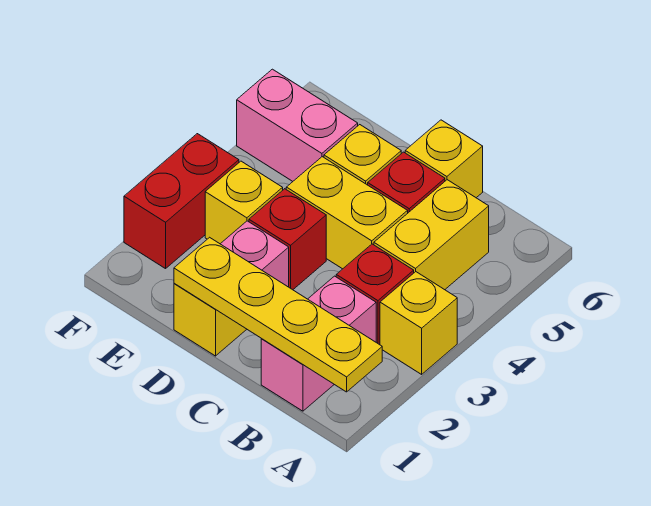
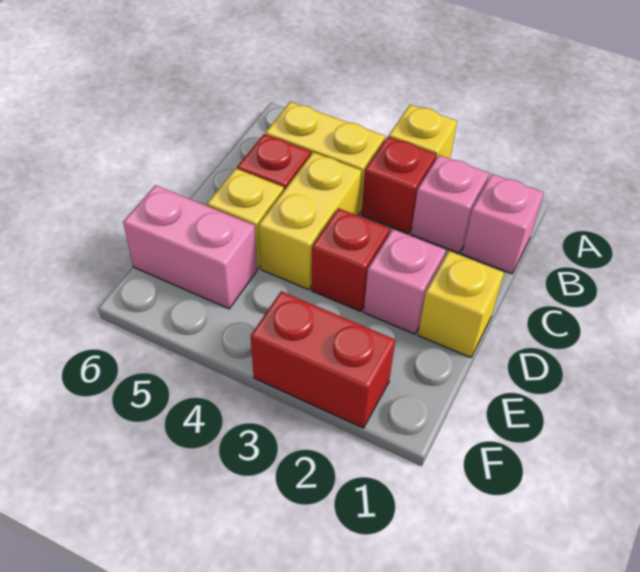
yellow plate A1:D1 level 2 -> none
yellow brick C6 level 1 -> none
yellow brick E3 level 1 -> none
pink brick E5:F5 level 1 -> pink brick E5:E6 level 1

